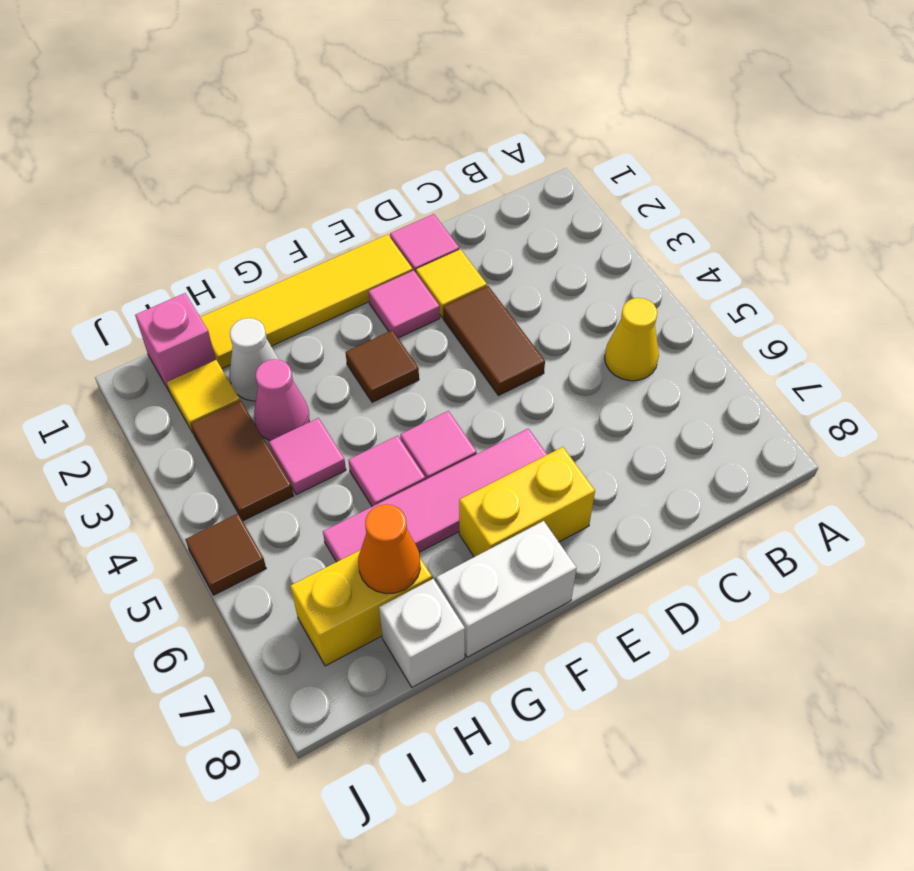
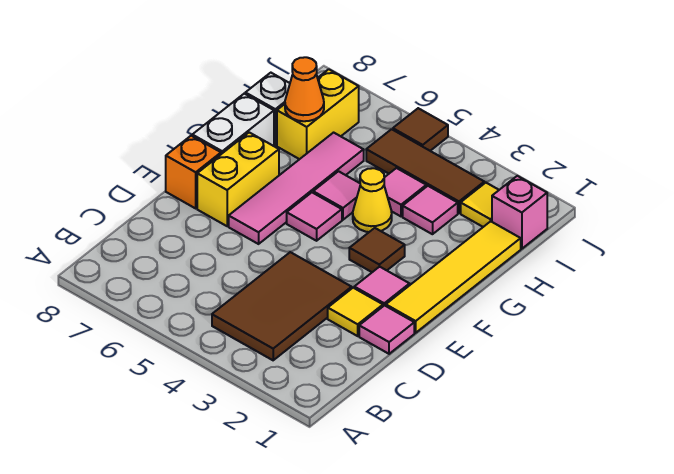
yellow cone B5 level 1 -> yellow cone G4 level 1
brown tile D3:D4 level 1 -> brown tile B3:D4 level 1
none -> orange brick E8 level 1
white cone H2 level 1 -> none
pink cone H3 level 1 -> pink tile H3 level 1
brown tile I3:I4 level 1 -> brown tile I3:I5 level 1

